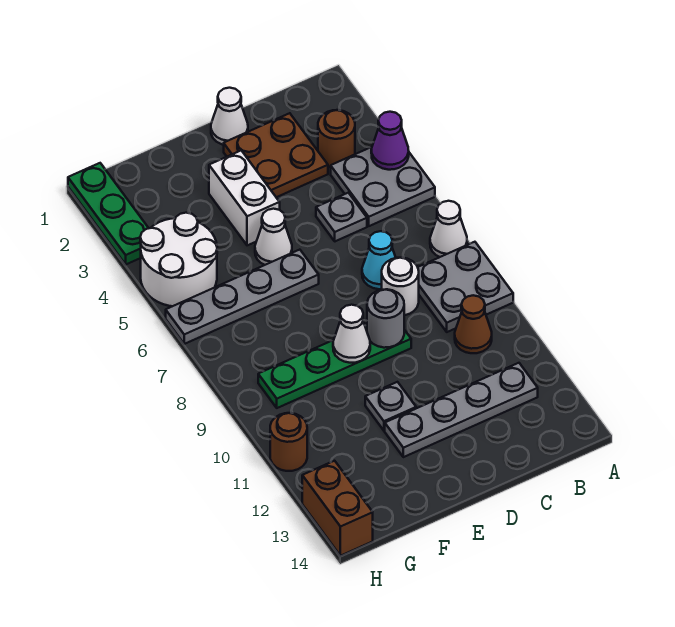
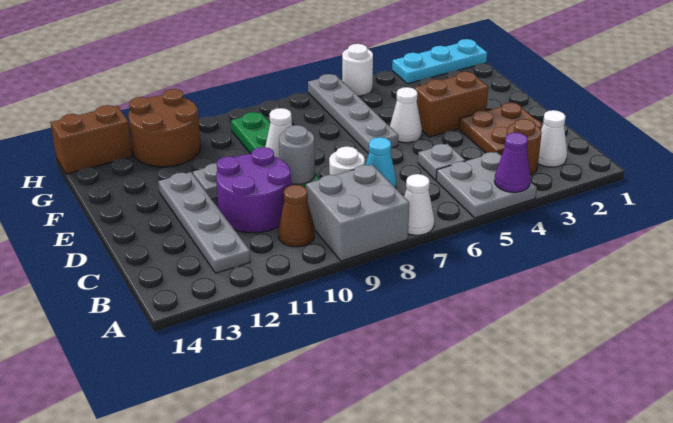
grey plate A8:B9 level 1 -> grey brick A8:B9 level 1
none -> purple round brick C10:D11 level 1
white cone D1 level 1 -> white cone B2 level 1
white brick E3:E4 level 1 -> brown brick E3:E4 level 1
white round brick G4:H5 level 1 -> white round brick H5 level 1
green plate H1:H3 level 1 -> cyan plate H1:H3 level 1
brown round brick H11 level 1 -> brown round brick G11:H12 level 1

